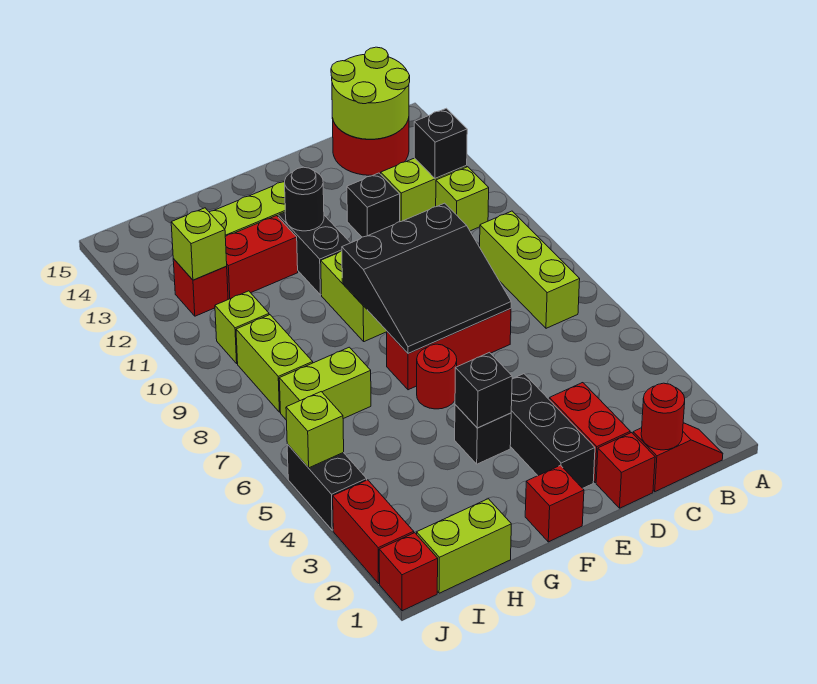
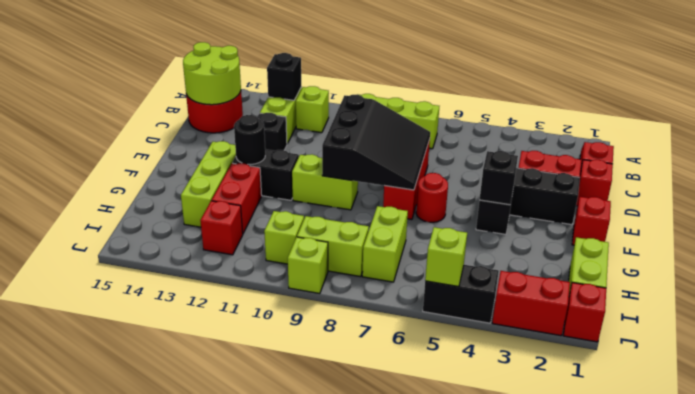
red round brick C1 level 2 -> none
lime brick I12 level 2 -> lime brick J9 level 1

